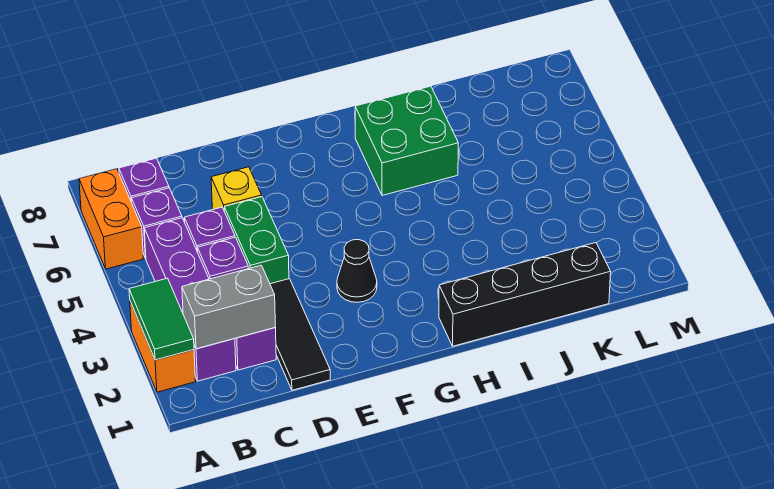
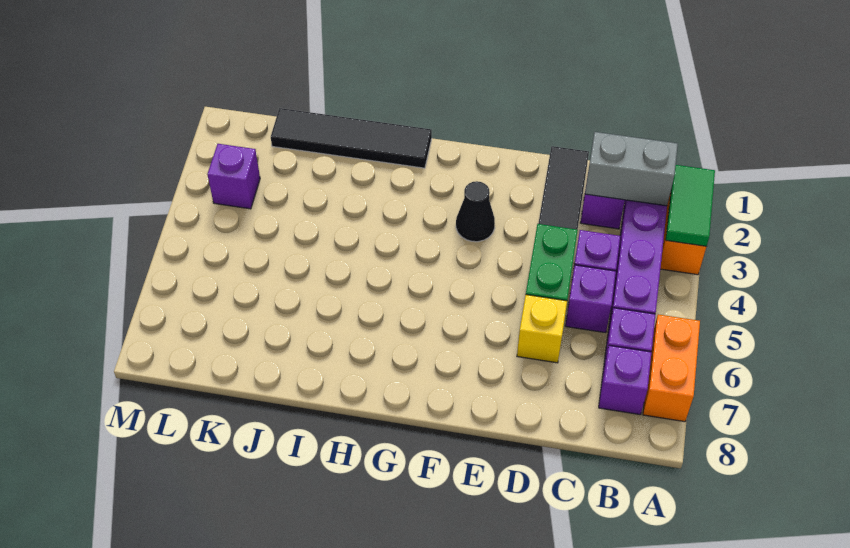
black brick H1:K1 level 1 -> black tile H1:K1 level 1
green brick H6:I7 level 1 -> none
none -> purple brick L3 level 1

